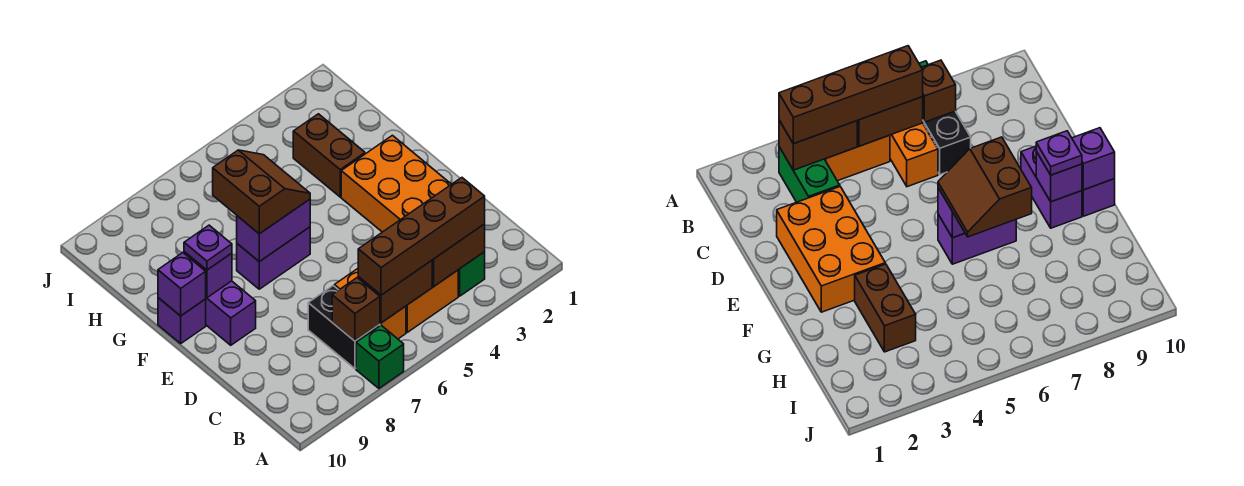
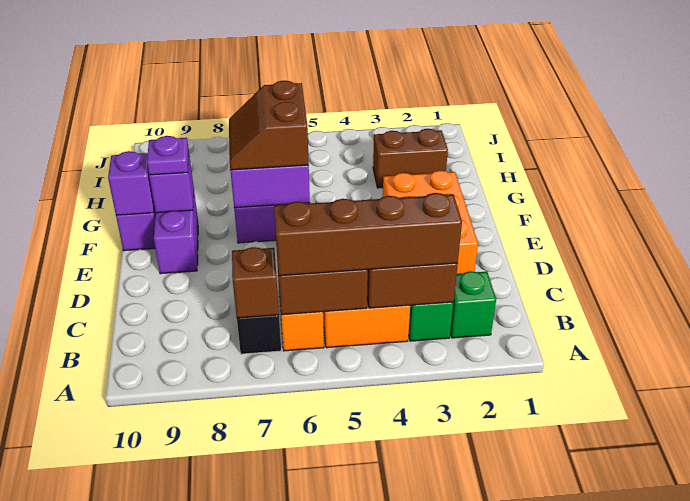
green brick A7 level 1 -> green brick B2 level 1
brown slope F6:G7 level 3 top 7 -> brown slope F6:G7 level 3 top 6
brown brick G3:H3 level 1 -> brown brick H2:H3 level 1

